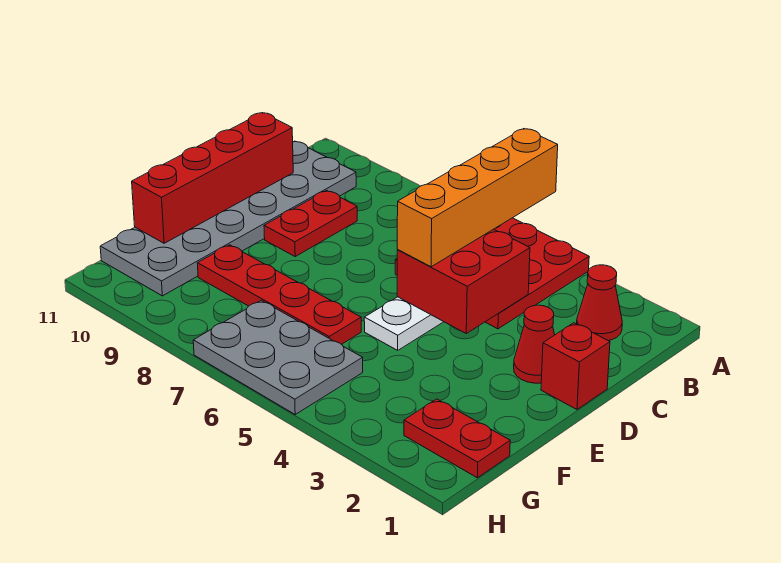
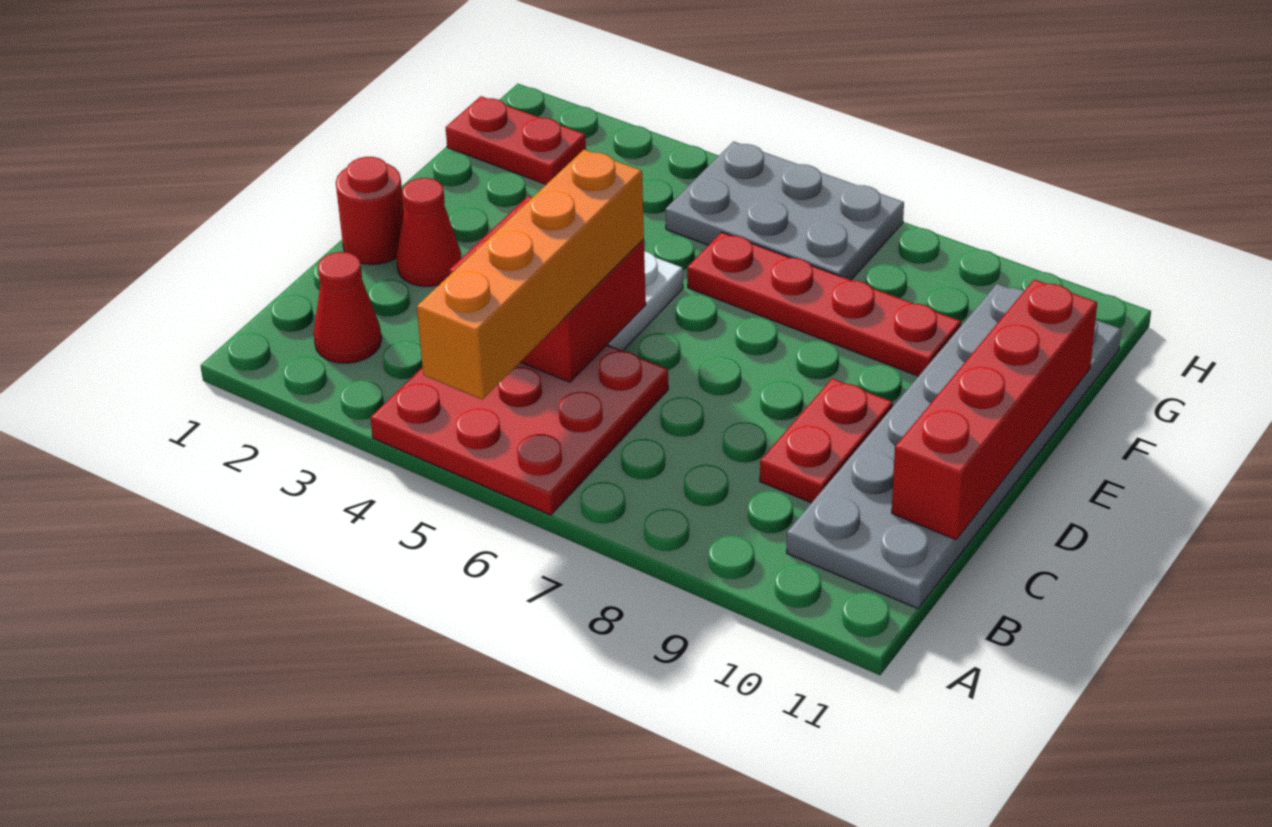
red brick D1 level 1 -> red round brick D1 level 1

